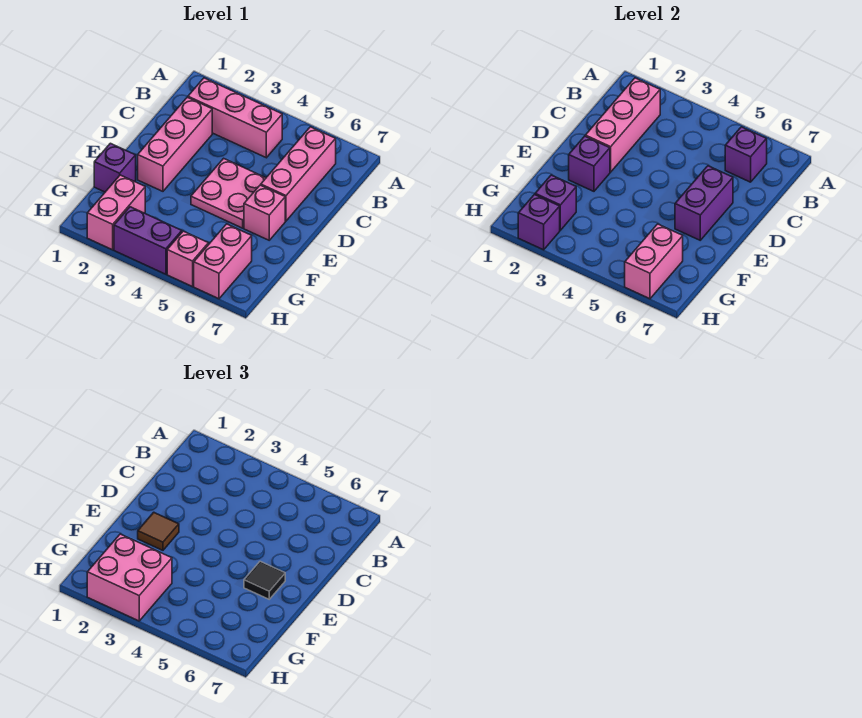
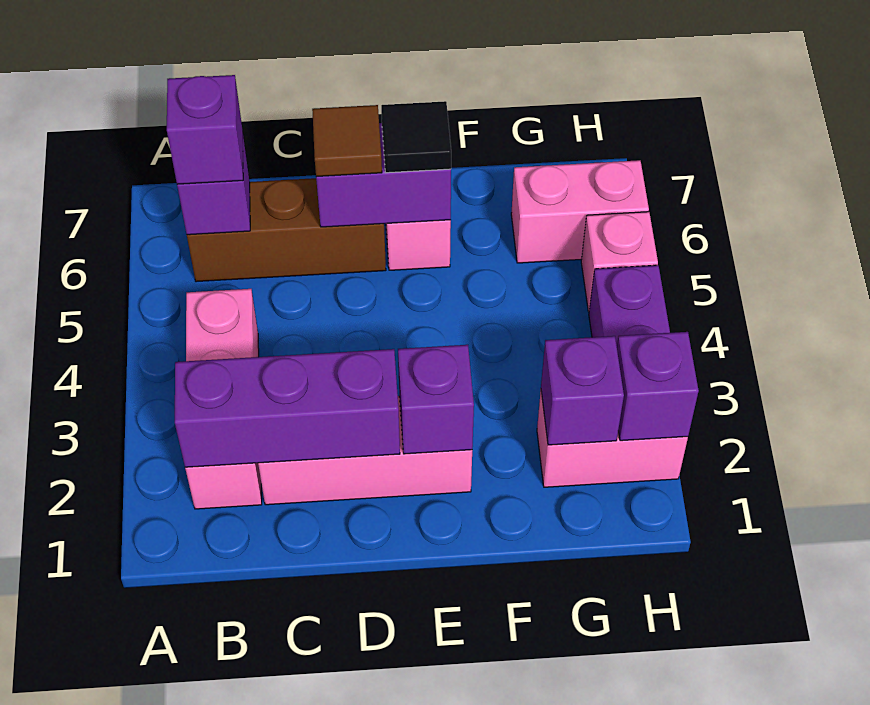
pink brick B2:D2 level 2 -> purple brick B2:D2 level 2
pink brick B6:D6 level 1 -> brown brick B6:D6 level 1
pink plate D4:E5 level 1 -> none
brown tile E2 level 3 -> brown tile D6 level 3
purple brick F1 level 1 -> purple brick B6 level 3
pink brick G2:H3 level 3 -> none
pink brick G6:H6 level 2 -> none

